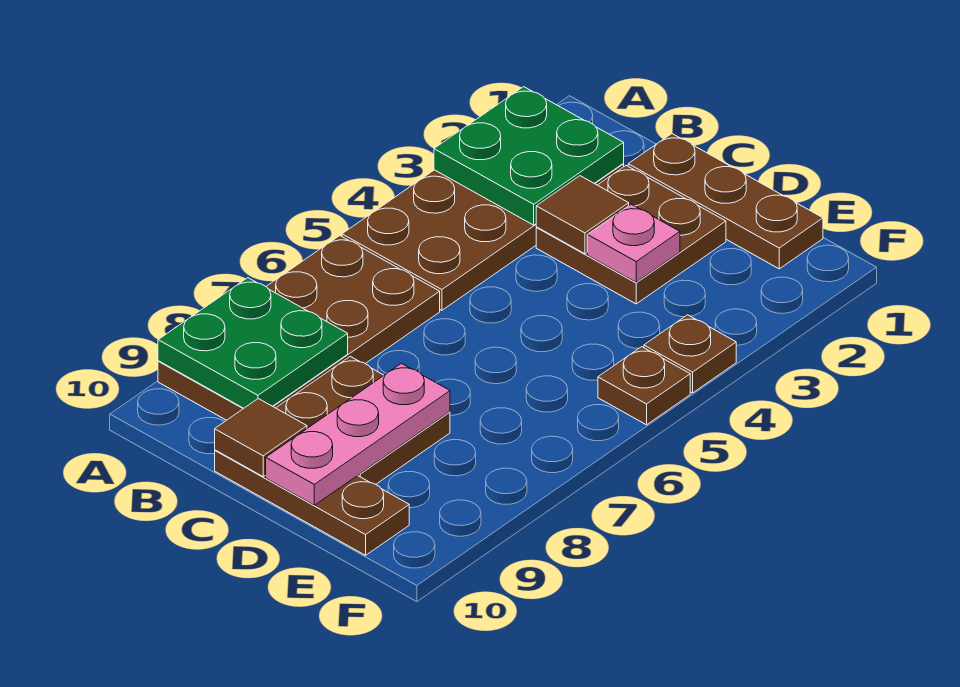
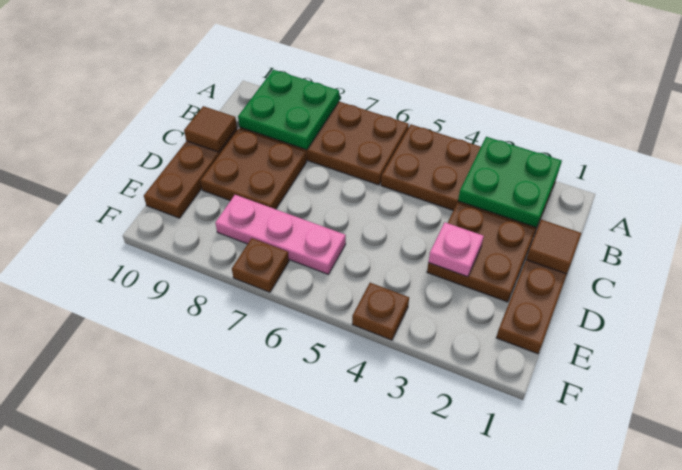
brown tile C3 level 2 -> brown tile C1 level 2
pink plate D8:D10 level 2 -> pink plate E6:E8 level 1
brown plate F5 level 1 -> brown plate F7 level 1

